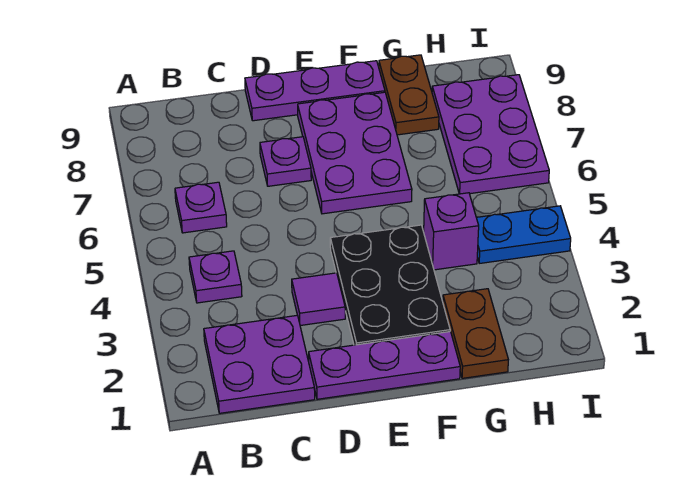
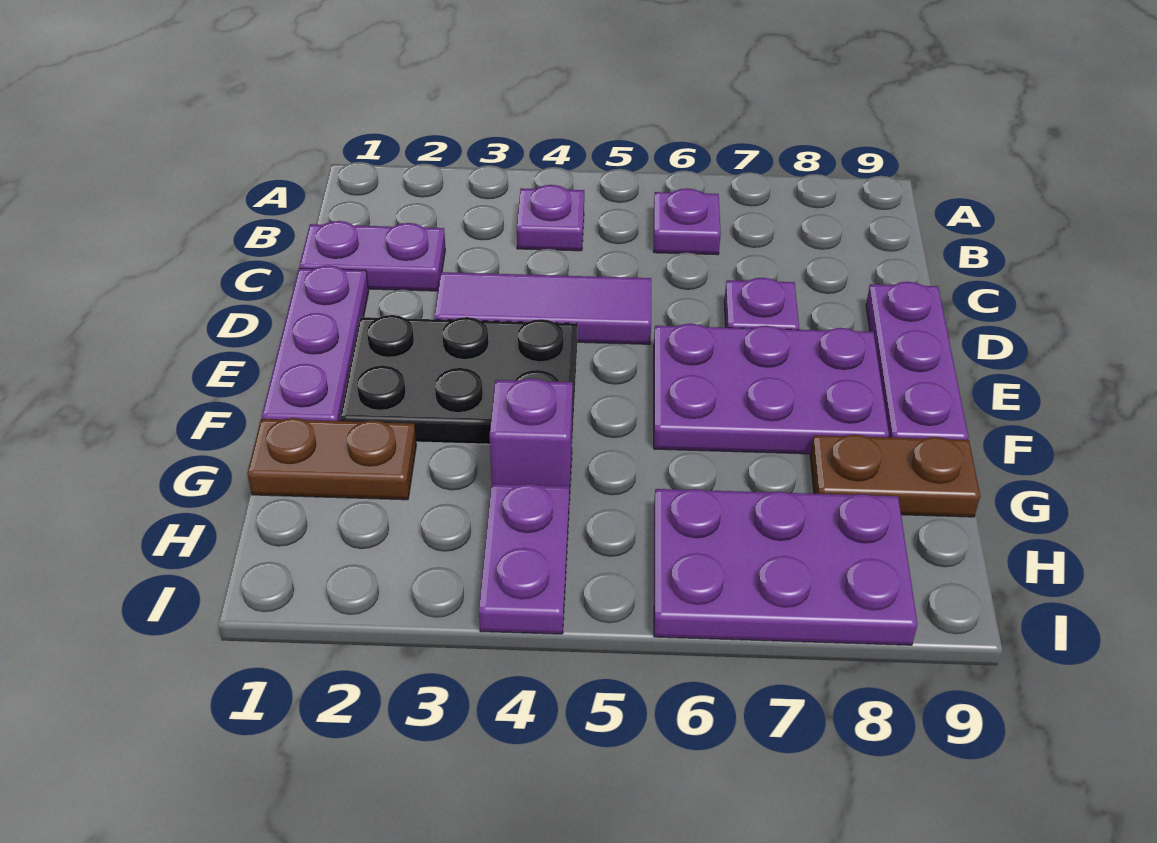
purple plate B1:C2 level 1 -> purple plate C1:C2 level 1
purple tile D3 level 1 -> purple tile D3:D5 level 1
blue plate H4:I4 level 1 -> purple plate H4:I4 level 1

